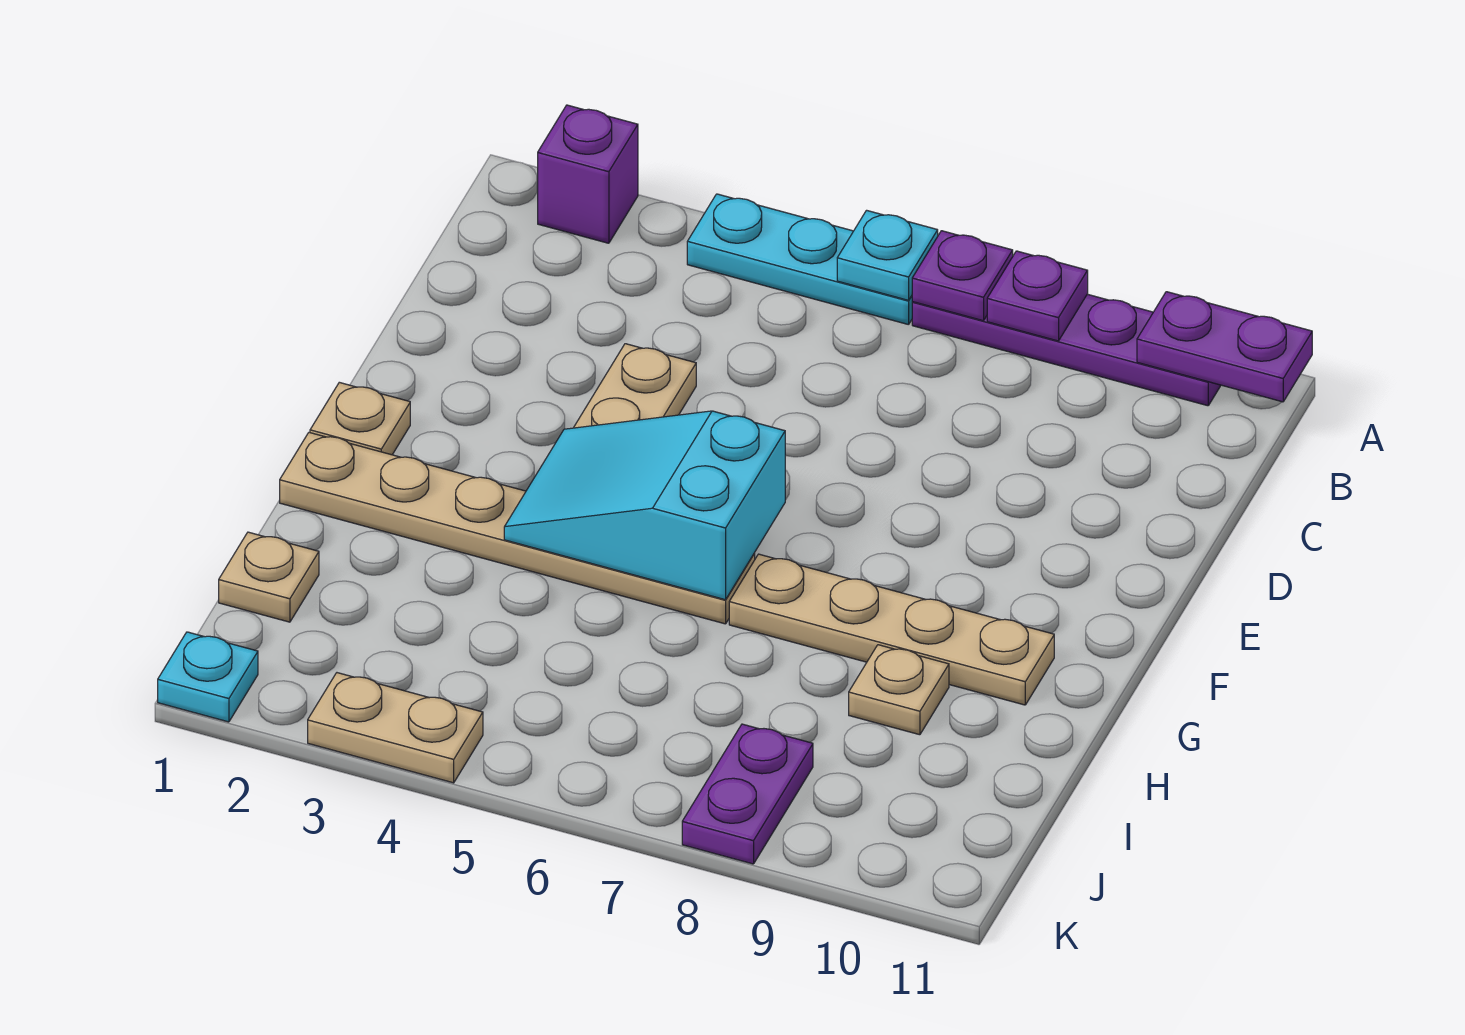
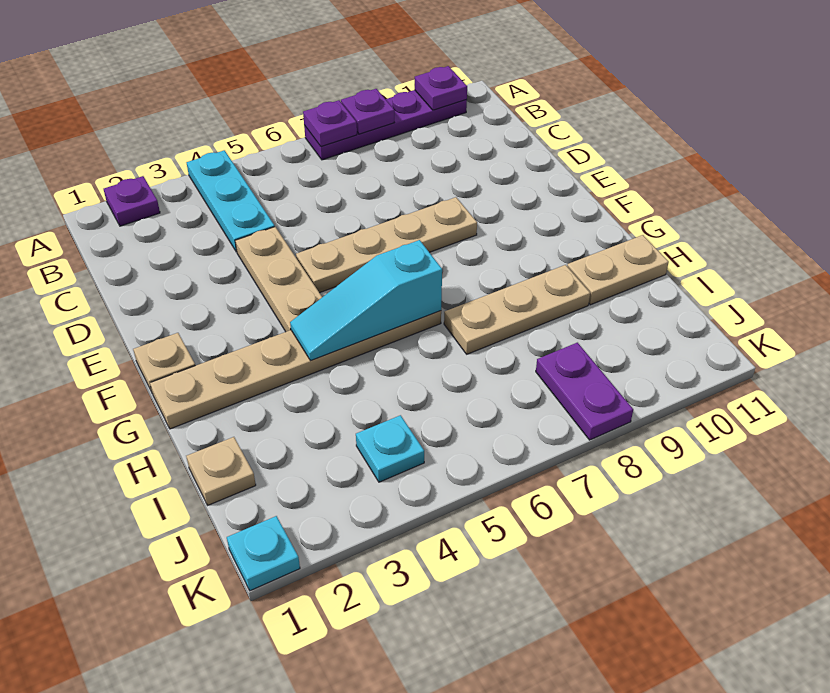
purple brick A2 level 1 -> purple plate A2 level 1
cyan plate A4:A6 level 1 -> cyan plate A4:C4 level 1
cyan plate A6 level 2 -> cyan plate J4 level 1
purple plate A10:A11 level 2 -> purple plate A10 level 2
cyan slope F4:G6 level 2 top 6 -> cyan slope G4:G6 level 2 top 6
tan plate G7:G10 level 1 -> tan plate E5:E8 level 1
tan plate H9 level 1 -> tan plate H7:H9 level 1
tan plate K3:K4 level 1 -> tan plate H10:H11 level 1

